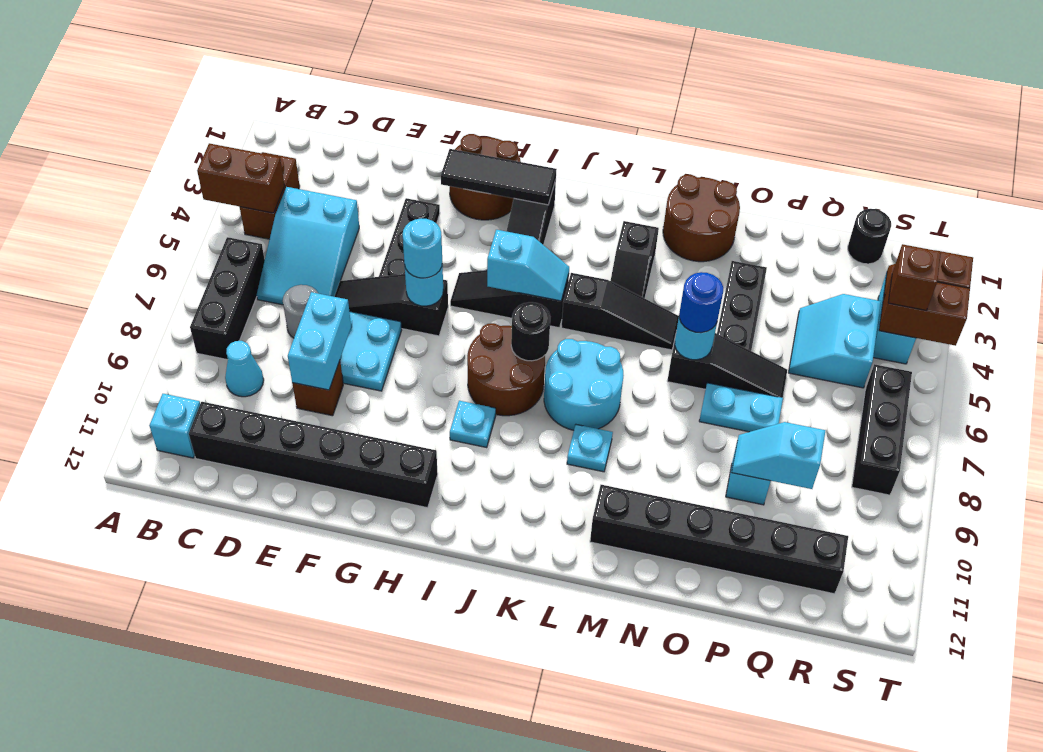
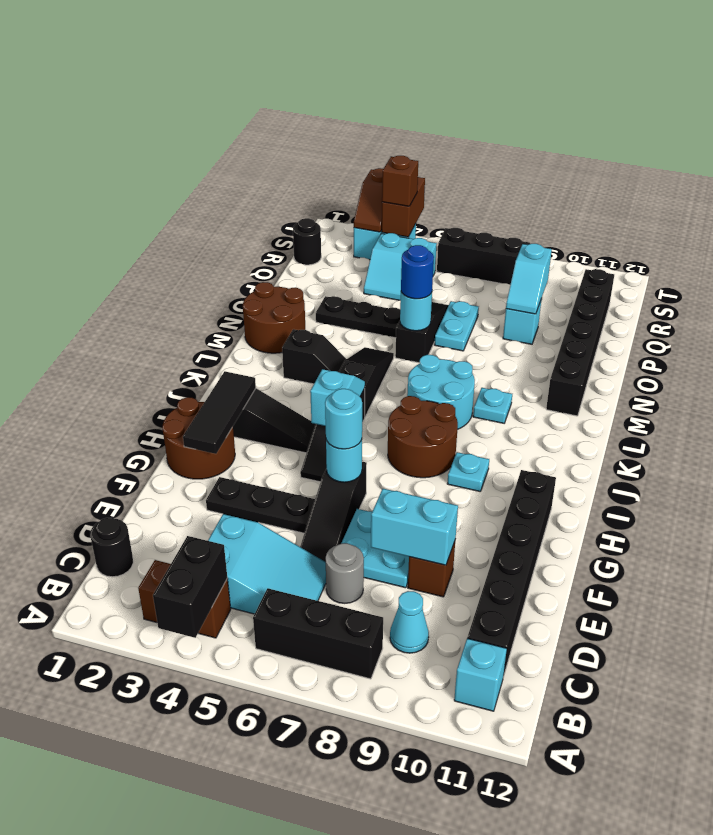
brown brick A4:B4 level 2 -> black brick A4:B4 level 2
black round brick J7 level 2 -> black round brick C1 level 1

